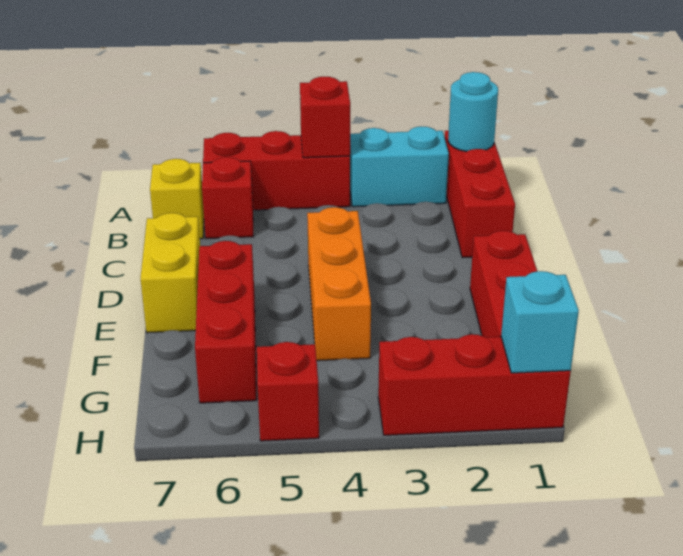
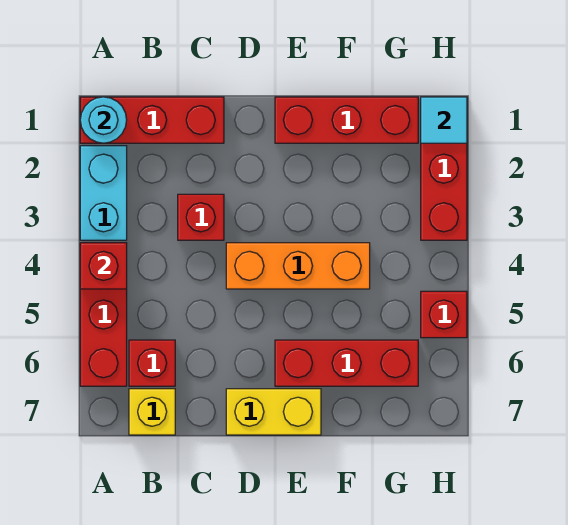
none -> red brick C3 level 1
cyan brick H1 level 2 -> cyan tile H1 level 2

